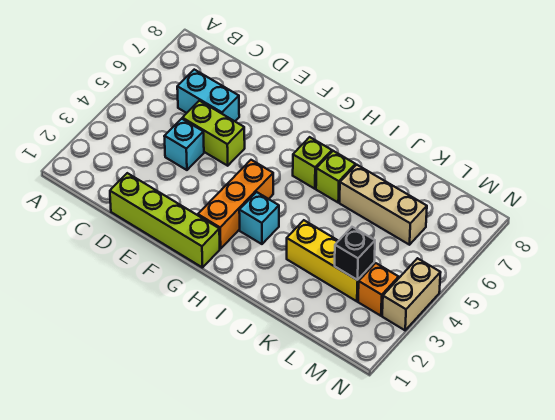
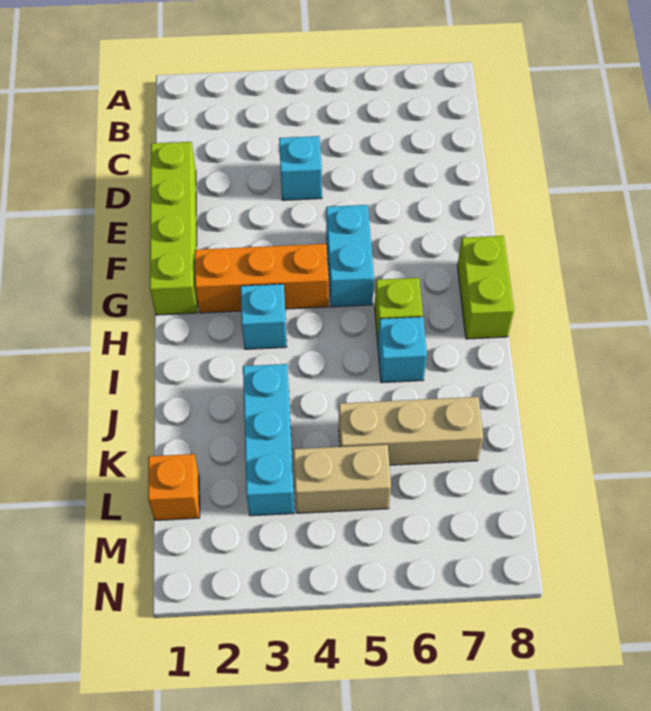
cyan brick C6:D6 level 1 -> cyan brick F5:G5 level 1
lime brick D5:E5 level 1 -> lime brick G8:H8 level 1
lime brick I6 level 1 -> cyan brick I6 level 1
yellow brick J3:L3 level 1 -> cyan brick J3:L3 level 1
tan brick J6:L6 level 1 -> tan brick K5:K7 level 1
black brick L3 level 2 -> none
orange brick M3 level 1 -> orange brick L1 level 1
tan brick N3:N4 level 1 -> tan brick L4:L5 level 1

